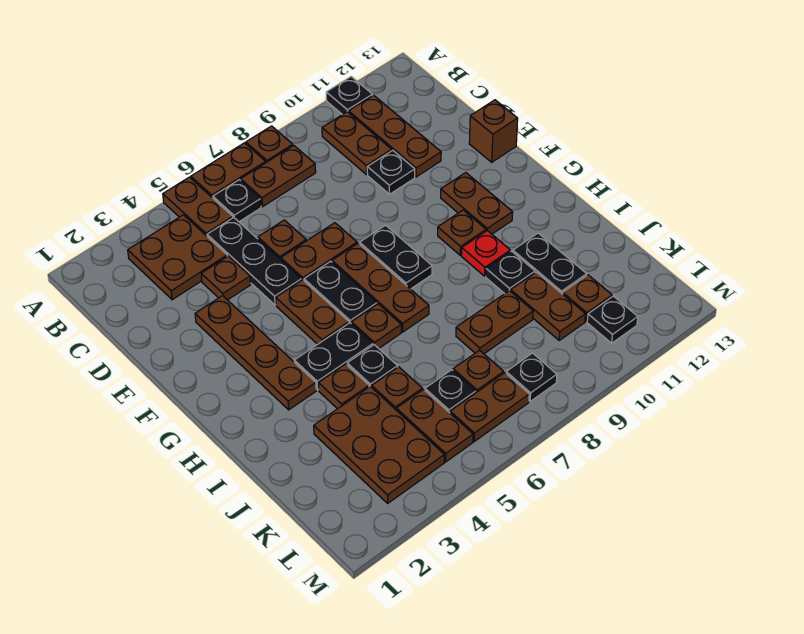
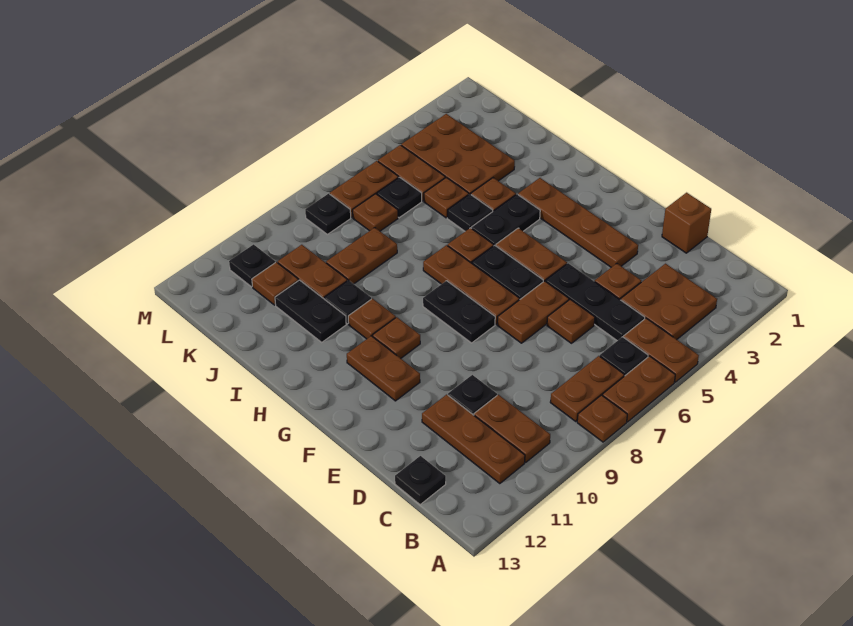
black plate A11 level 1 -> black plate C13 level 1
brown brick E13 level 1 -> brown brick D1 level 1
red plate H10 level 1 -> brown plate H10 level 1

